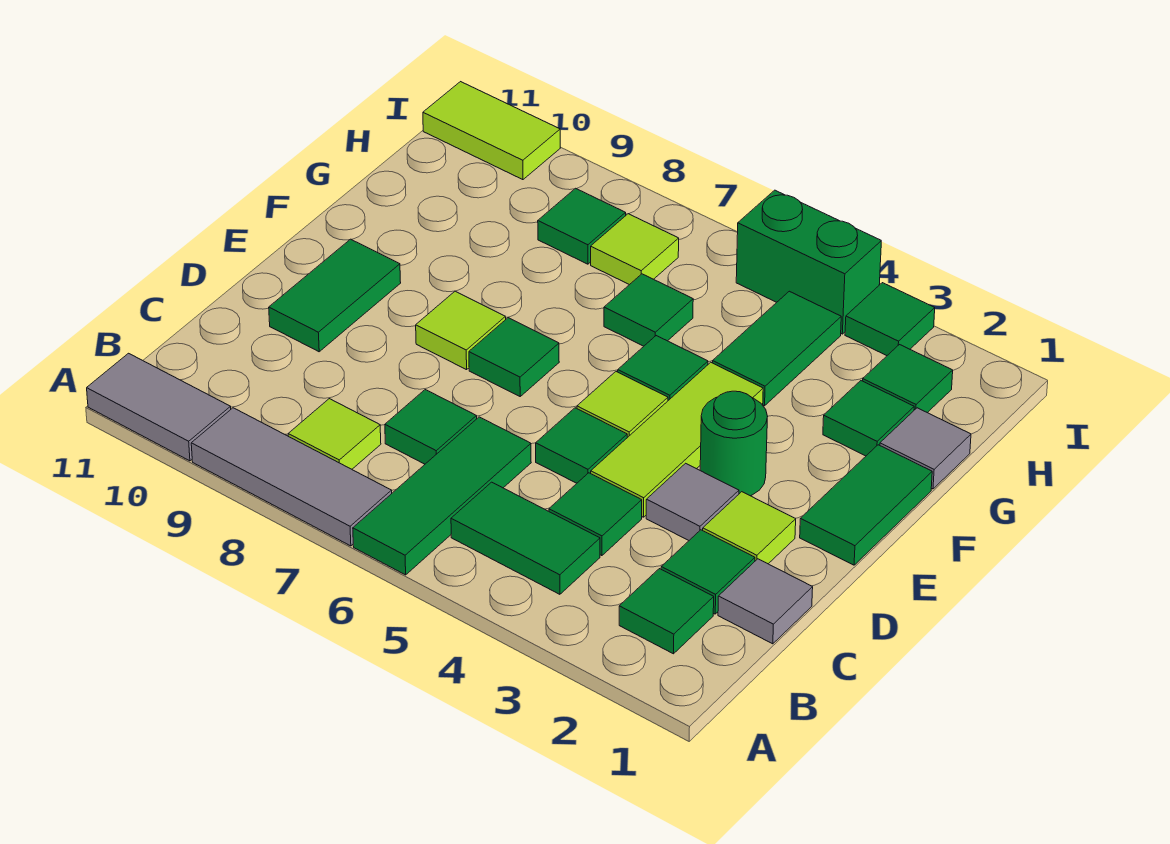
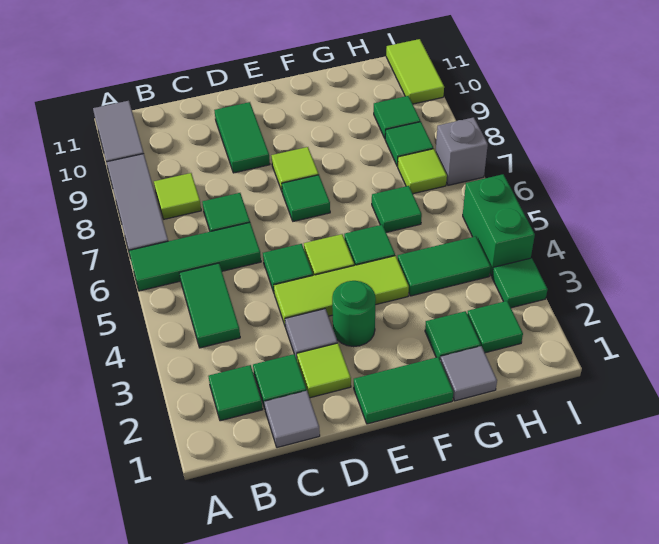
green tile C4 level 1 -> green tile H9 level 1
green tile D10:E10 level 1 -> green tile D9:D10 level 1
none -> grey brick I7 level 1

